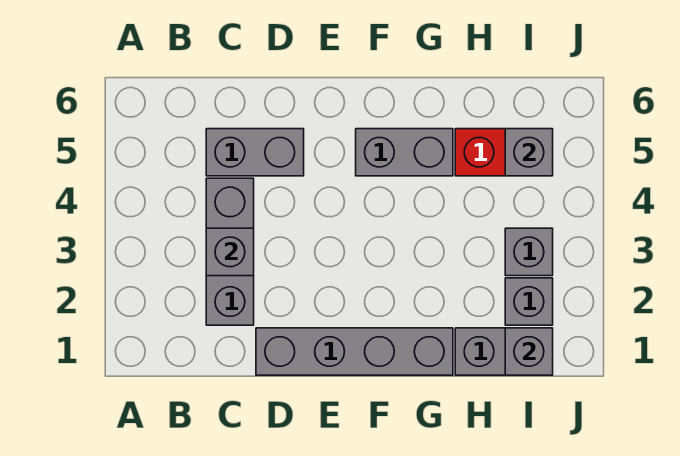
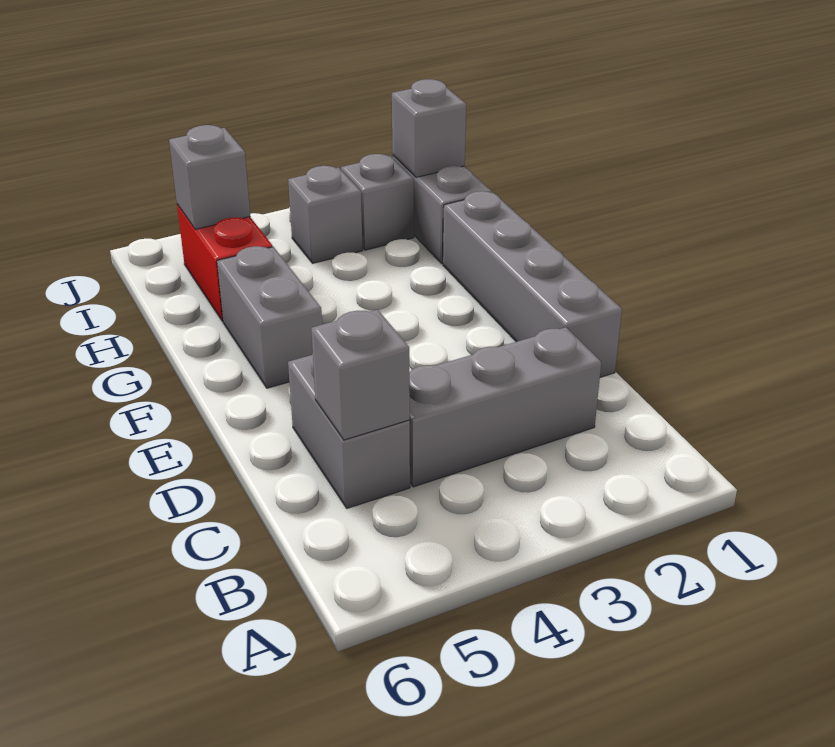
grey brick C3 level 2 -> grey brick C5 level 2

